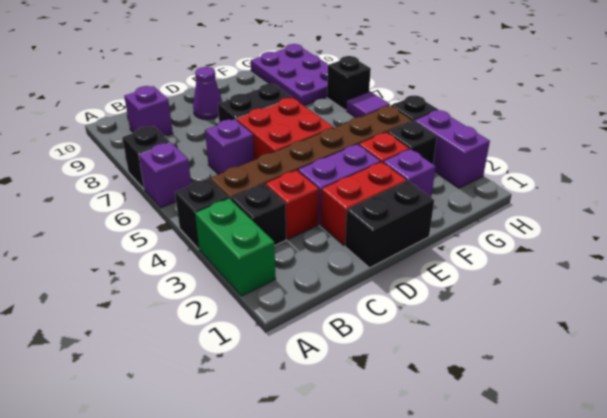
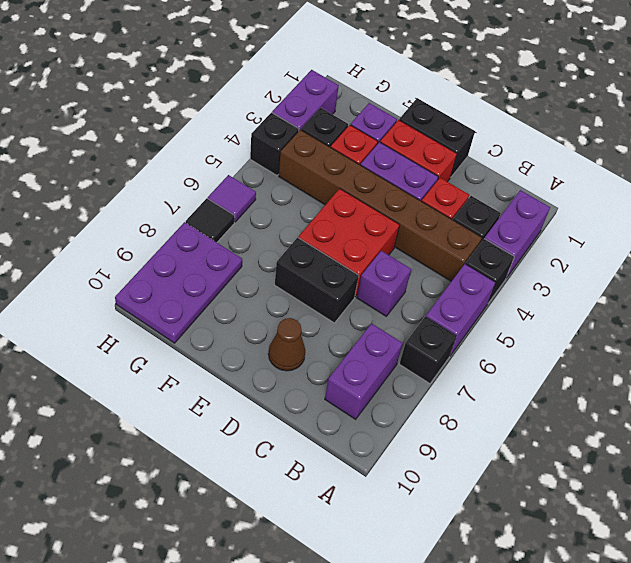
green brick A2:A3 level 1 -> purple brick A2:A3 level 1
purple brick A6 level 1 -> purple brick A5:A6 level 1
purple brick B9 level 1 -> purple brick B8:B9 level 1
purple cone D9 level 1 -> brown cone D9 level 1
black brick H7 level 1 -> black tile H7 level 1

